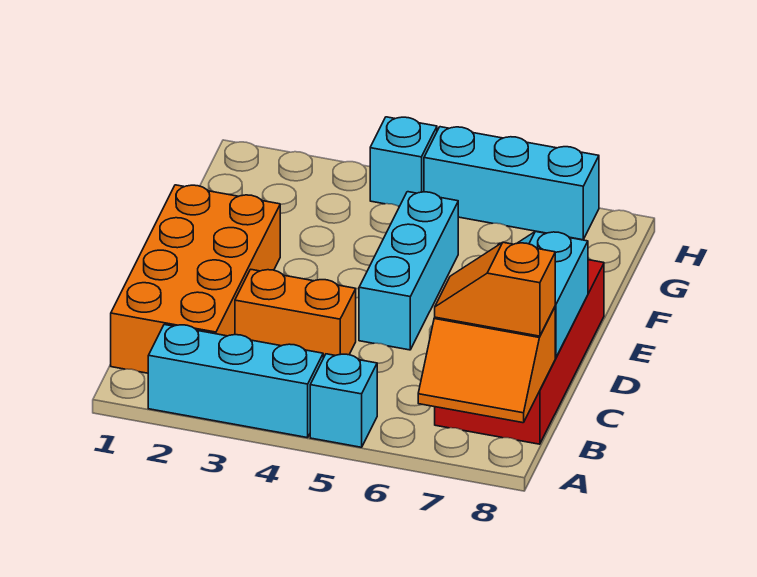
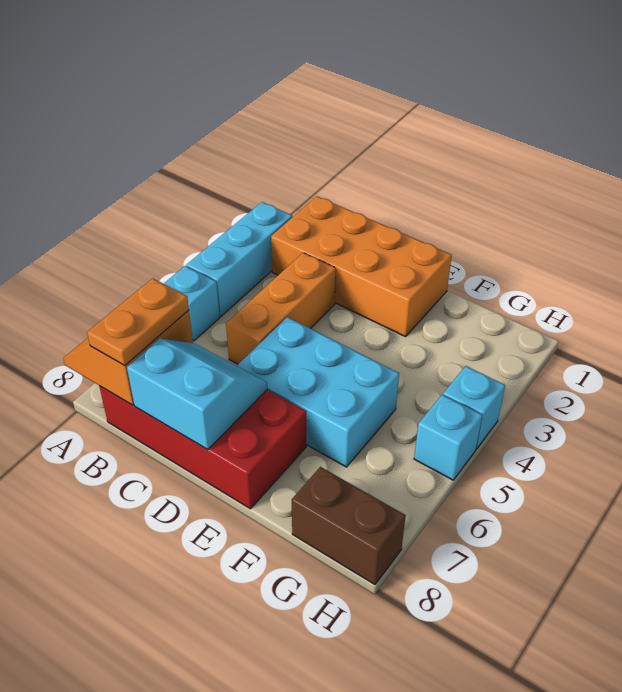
orange slope B7:B8 level 3 top 8 -> orange plate B7:B8 level 3
orange brick C3:C4 level 1 -> orange brick C3:C5 level 1
cyan brick D5:F5 level 1 -> cyan brick D5:F6 level 1
none -> brown brick G8:H8 level 1
cyan brick H5:H7 level 1 -> cyan brick H5 level 1

